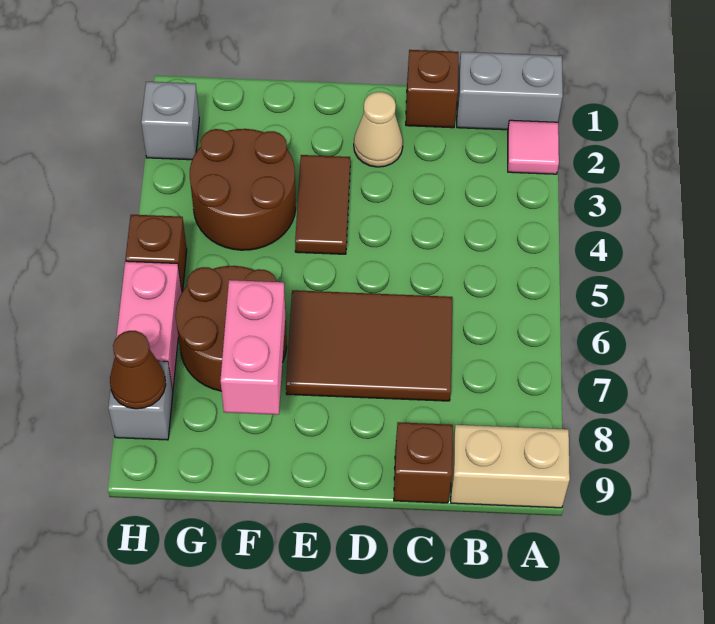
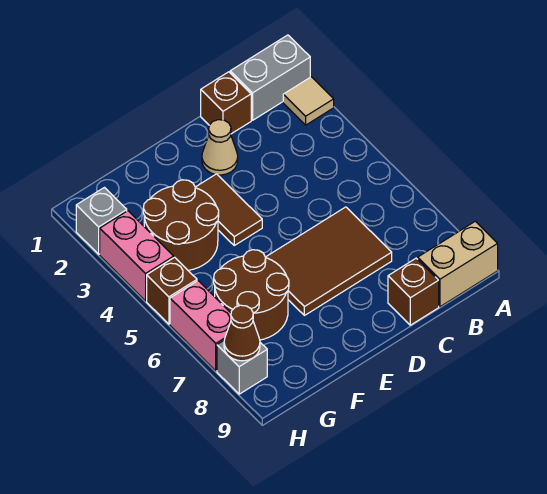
pink tile A2 level 1 -> tan tile A2 level 1
pink brick F7:F8 level 2 -> pink brick H3:H4 level 1

